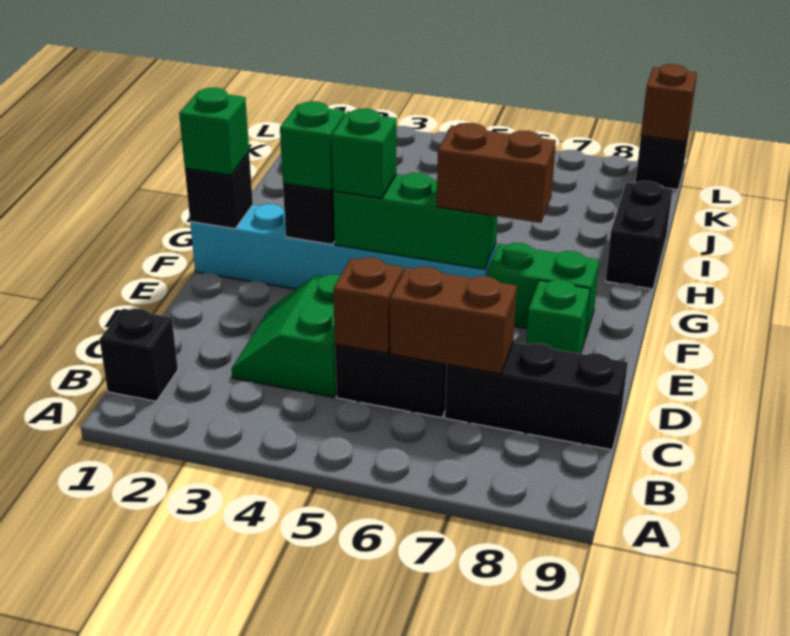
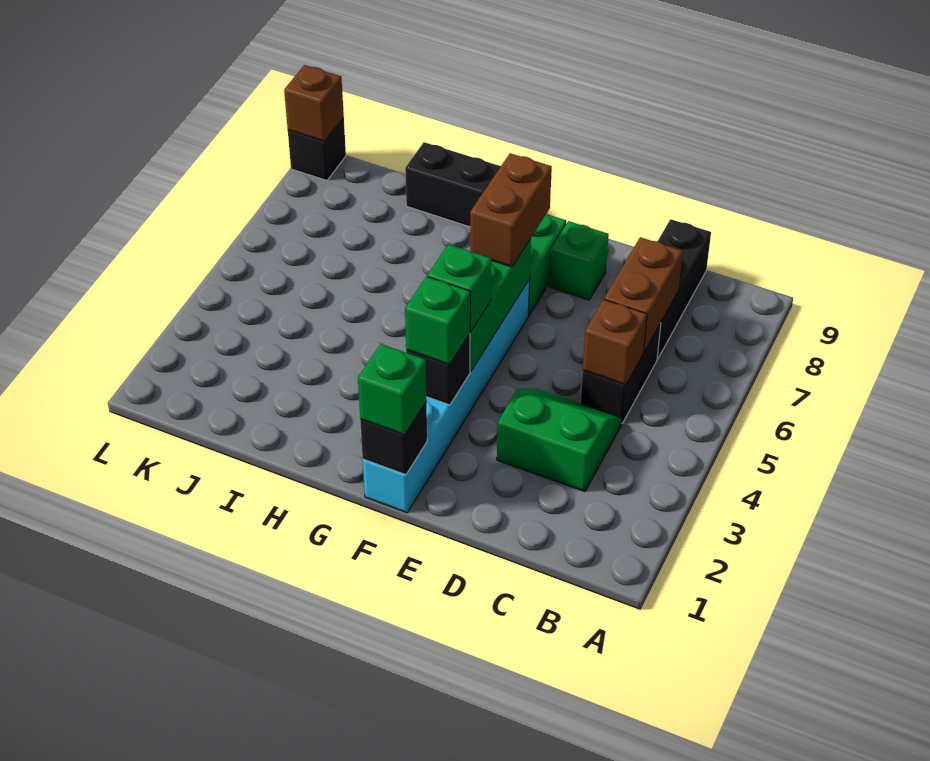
black brick B1 level 1 -> none
green slope C3:D4 level 1 top 4 -> green slope C3:D4 level 1 top 3

